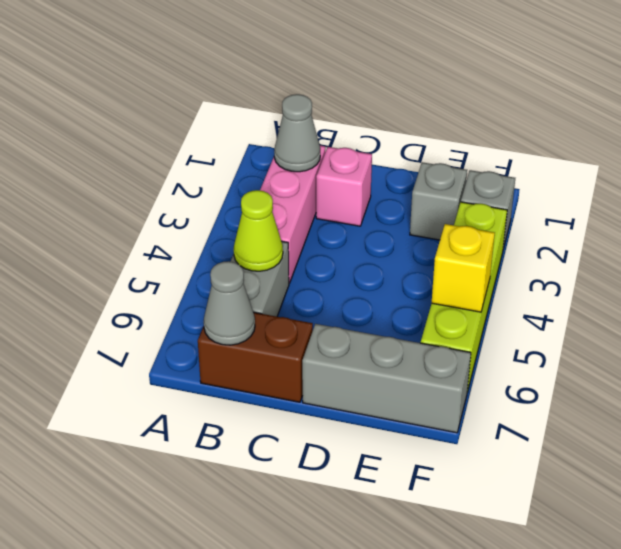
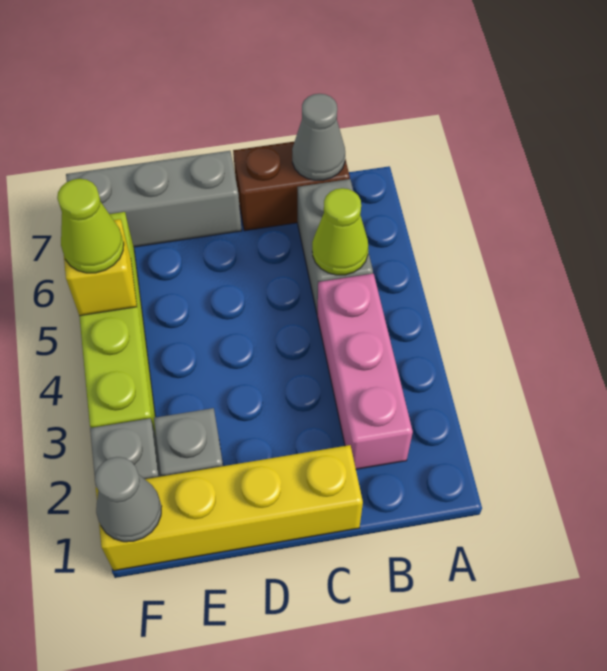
grey cone B2 level 2 -> grey cone F1 level 2
none -> yellow brick C1:F1 level 1
pink brick C2 level 1 -> none
none -> lime cone F5 level 3

